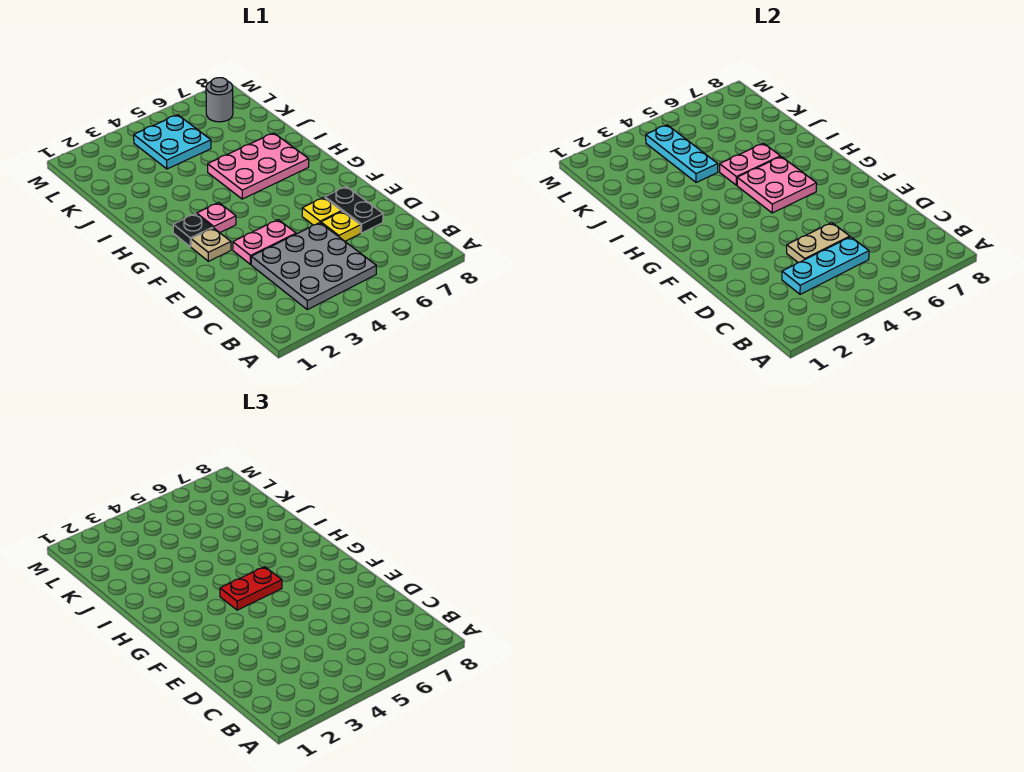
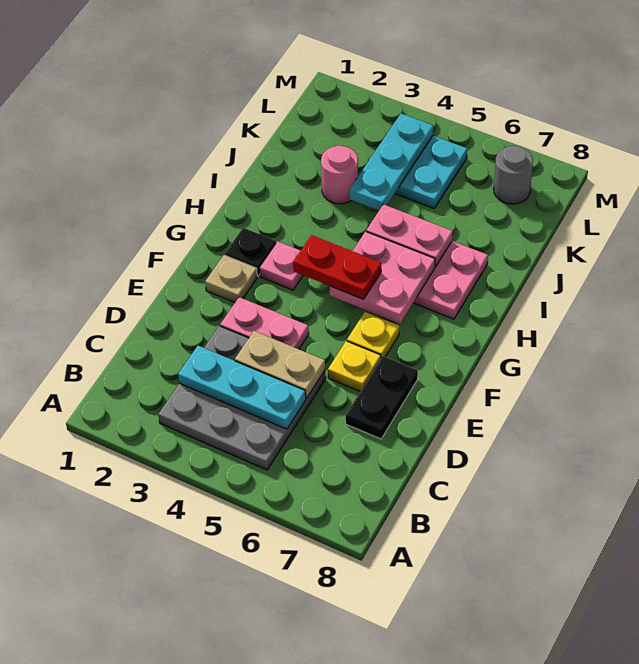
yellow plate D6 level 1 -> yellow plate F6 level 1
none -> pink round brick J3 level 1

